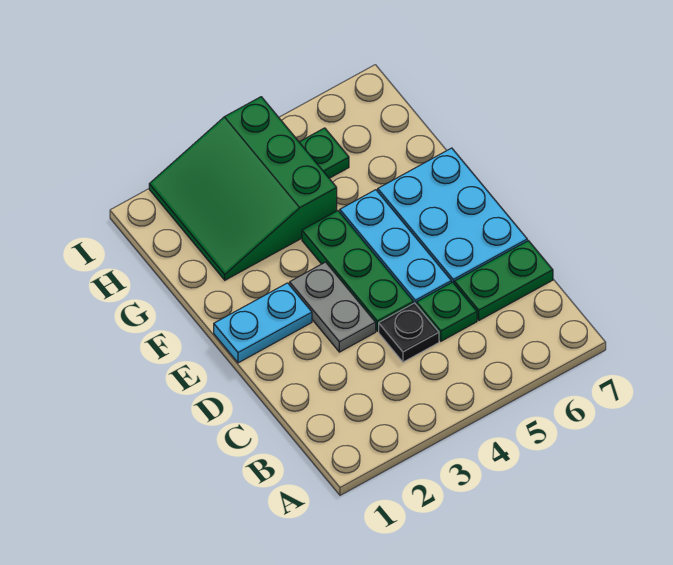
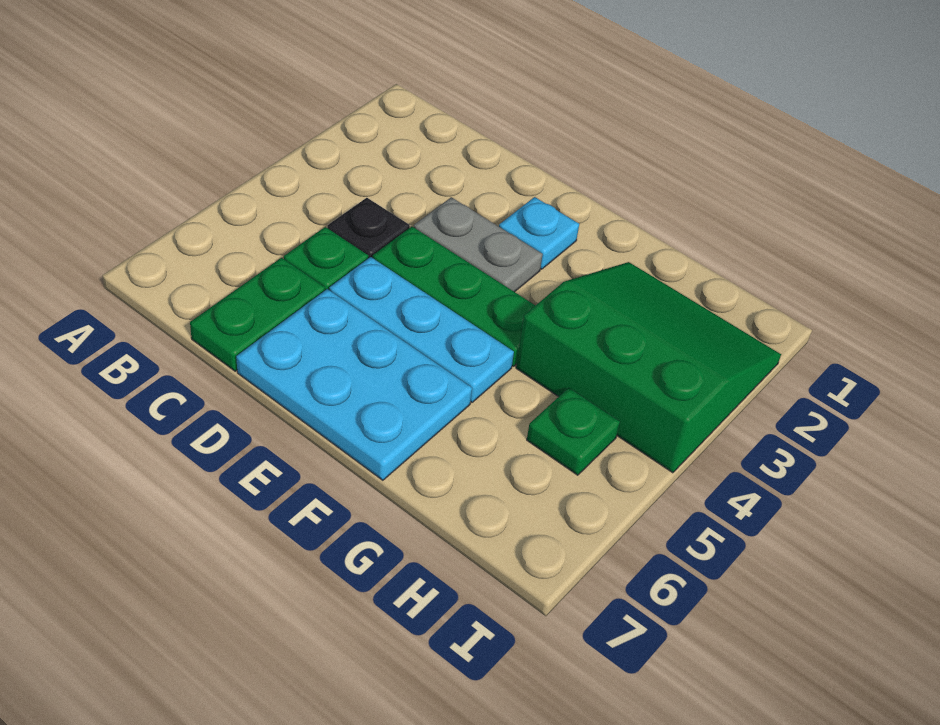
cyan plate E1:E2 level 1 -> cyan plate E2 level 1

